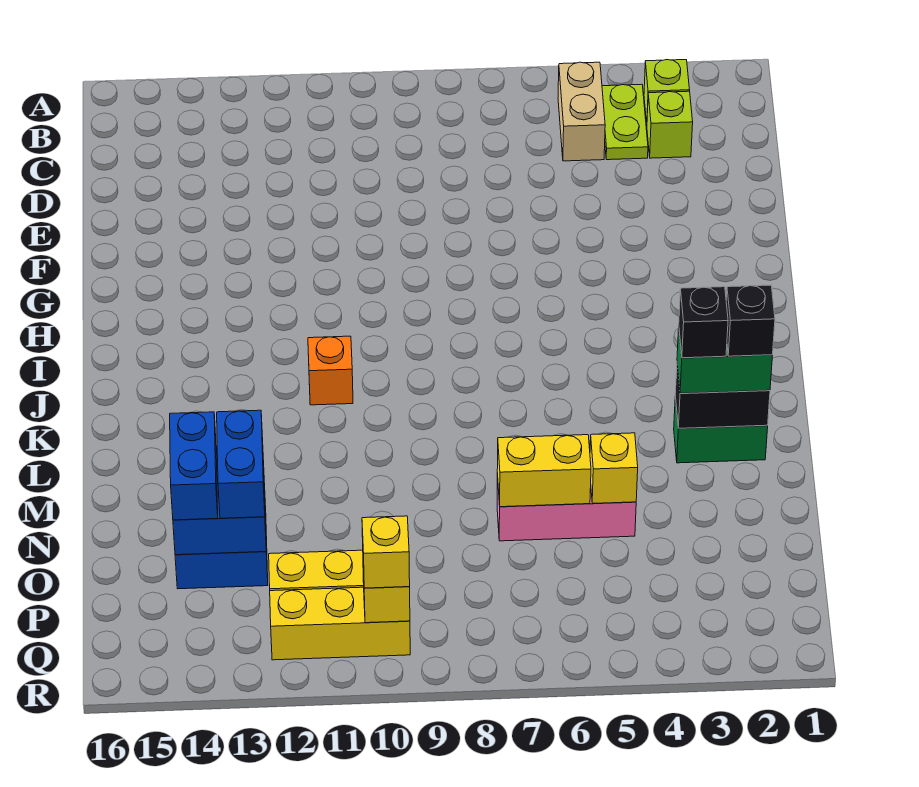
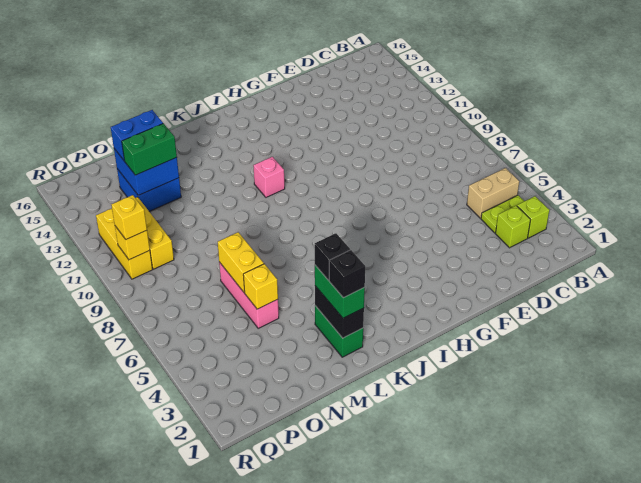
orange brick J11 level 1 -> pink brick J11 level 1
blue brick N13:O13 level 3 -> green brick N13:O13 level 3

